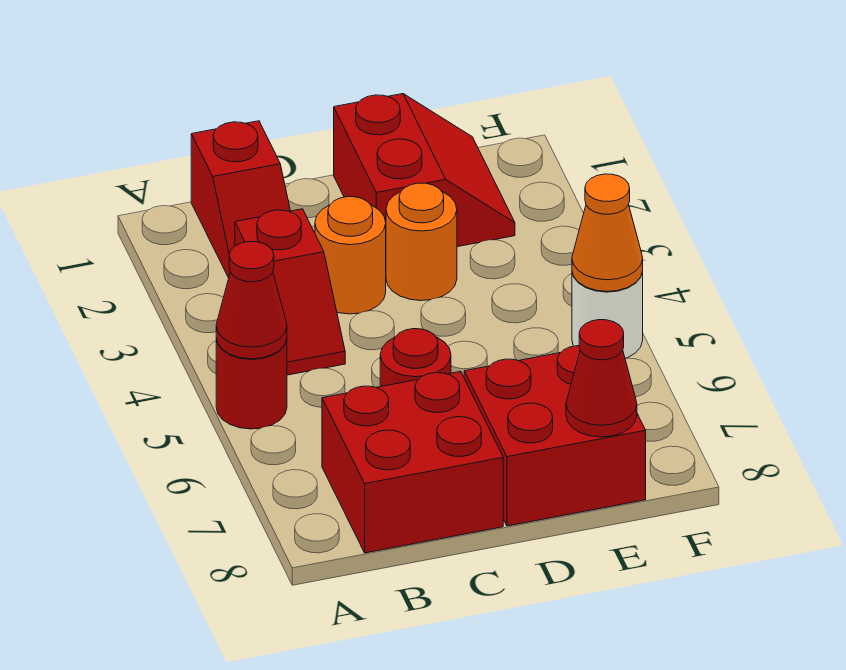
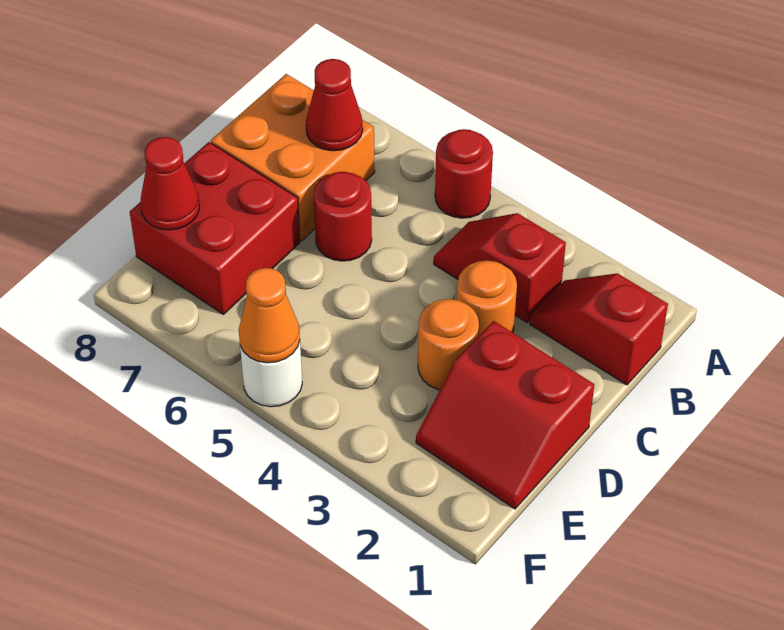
red cone A5 level 2 -> red cone B7 level 2
red brick B7:C8 level 1 -> orange brick B7:C8 level 1

